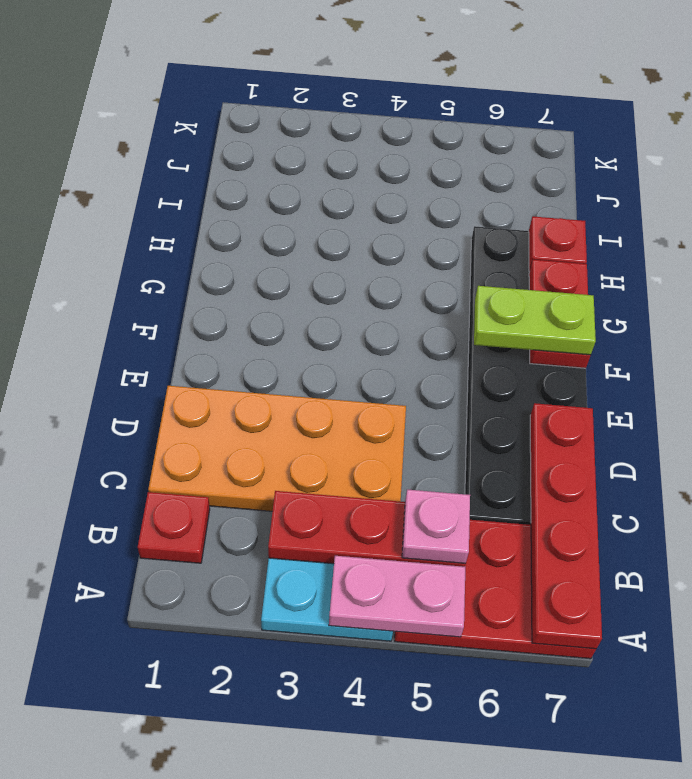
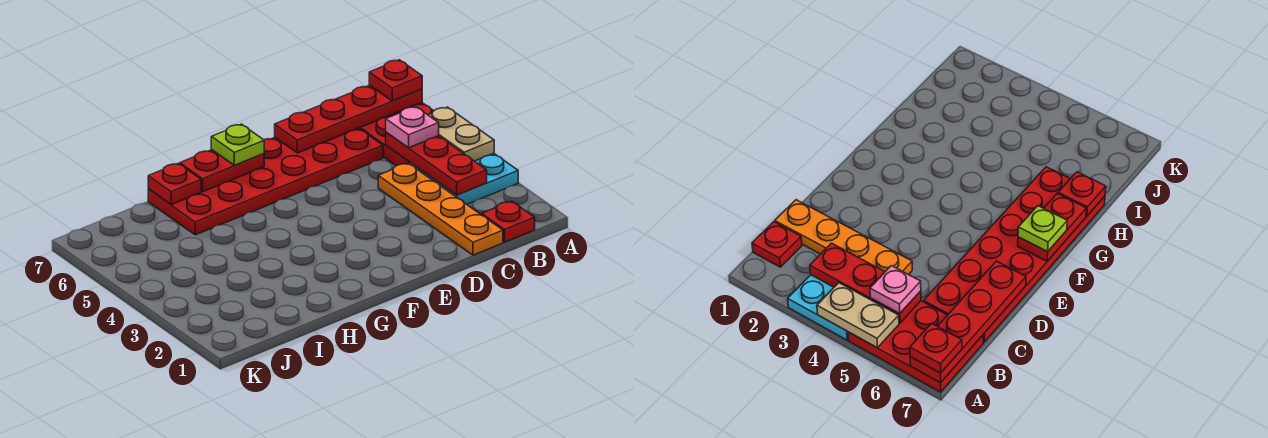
pink plate A4:A5 level 2 -> tan plate A4:A5 level 2
none -> red plate A7 level 3
orange plate C1:D4 level 1 -> orange plate C1:C4 level 1
black plate C6:H7 level 1 -> red plate C6:H7 level 1
lime plate F6:F7 level 3 -> lime plate F7 level 3

